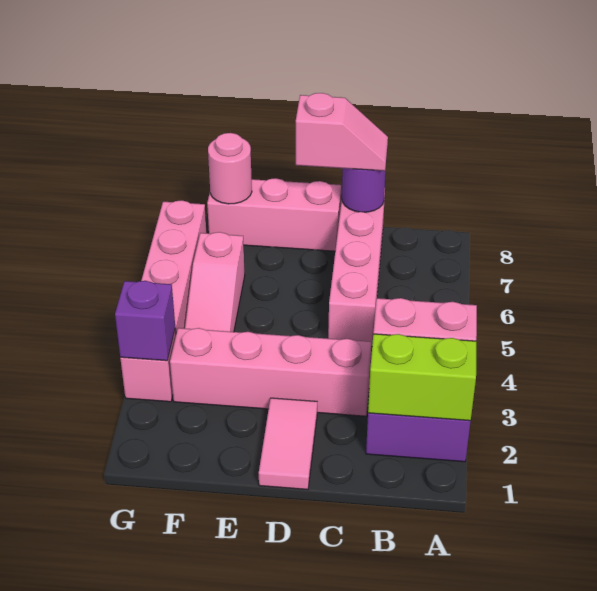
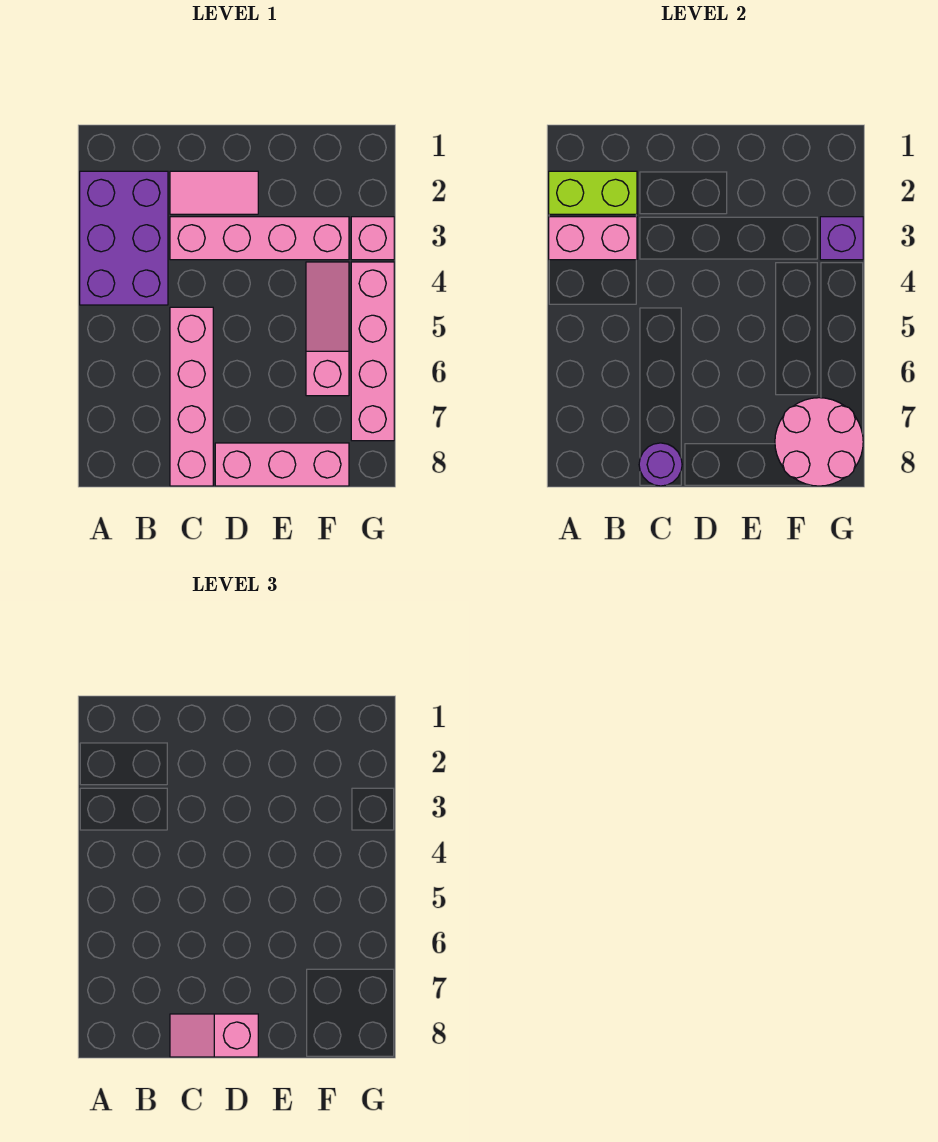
pink tile D1:D2 level 1 -> pink tile C2:D2 level 1
pink round brick F8 level 2 -> pink round brick F7:G8 level 2

